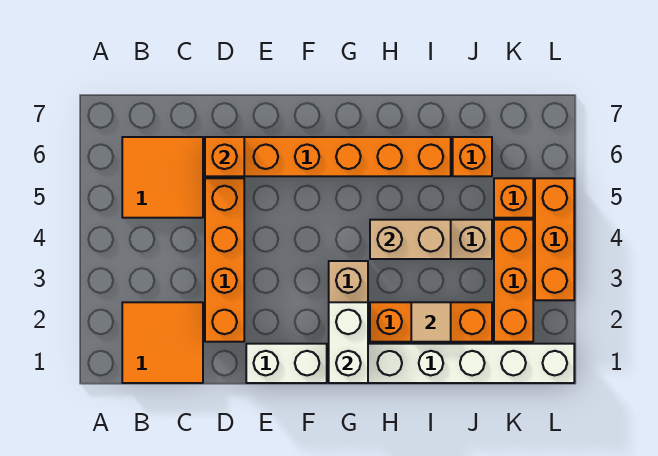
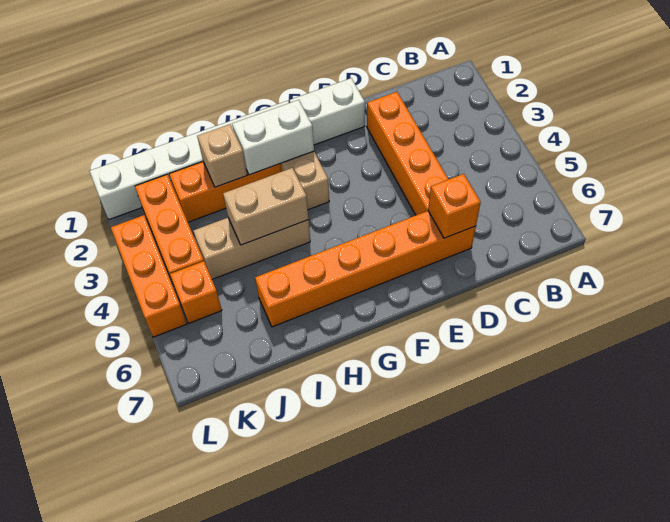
orange tile B1:C2 level 1 -> none
orange tile B5:C6 level 1 -> none
white brick G1:G2 level 2 -> white brick G2:H2 level 2
tan tile I2 level 2 -> tan brick I2 level 2
orange brick J6 level 1 -> none

